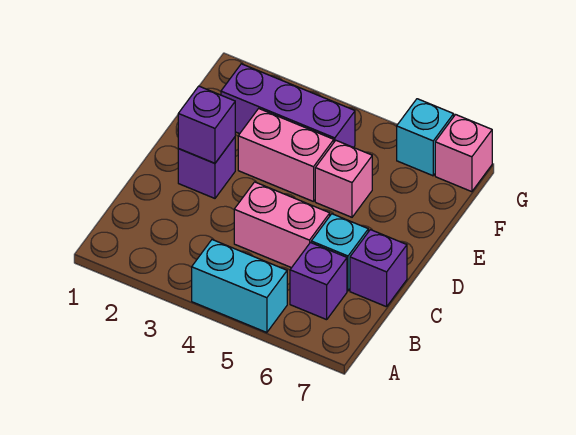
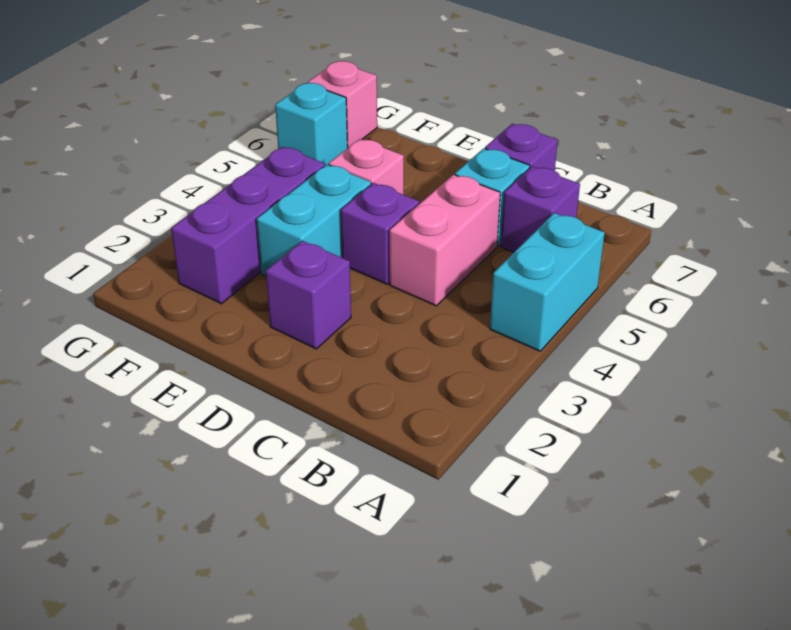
purple brick D2 level 2 -> purple brick D4 level 1
pink brick E3:E4 level 1 -> cyan brick E3:E4 level 1

